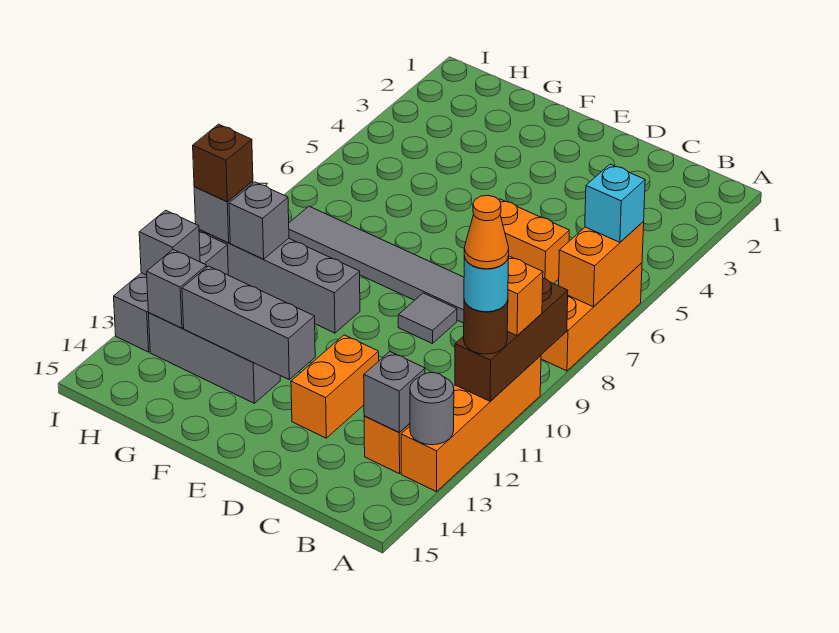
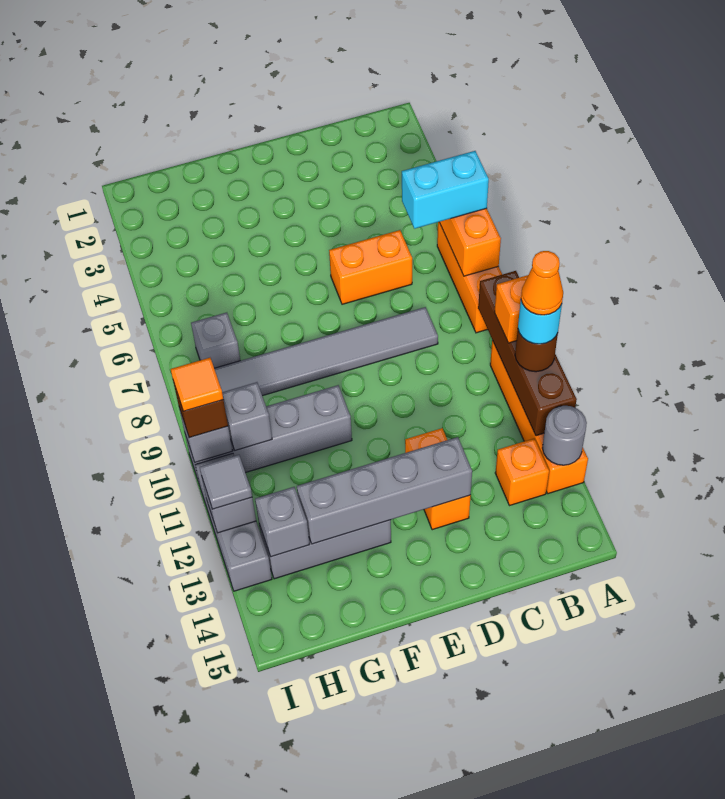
cyan brick A6 level 3 -> cyan brick A6:B6 level 3
brown brick A9:A11 level 2 -> brown brick A9:A12 level 2
grey brick B13 level 2 -> grey brick H7 level 1
grey tile D9 level 1 -> grey tile I12 level 3
grey brick E13:G13 level 2 -> grey brick D13:G13 level 2
none -> orange tile I10 level 4

